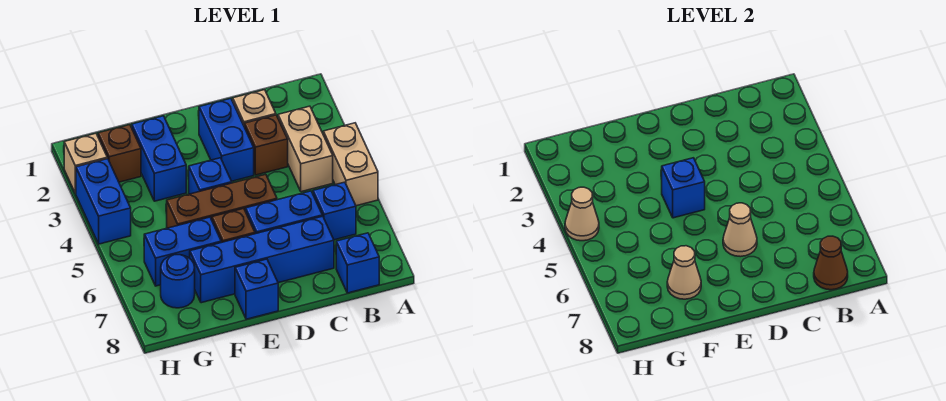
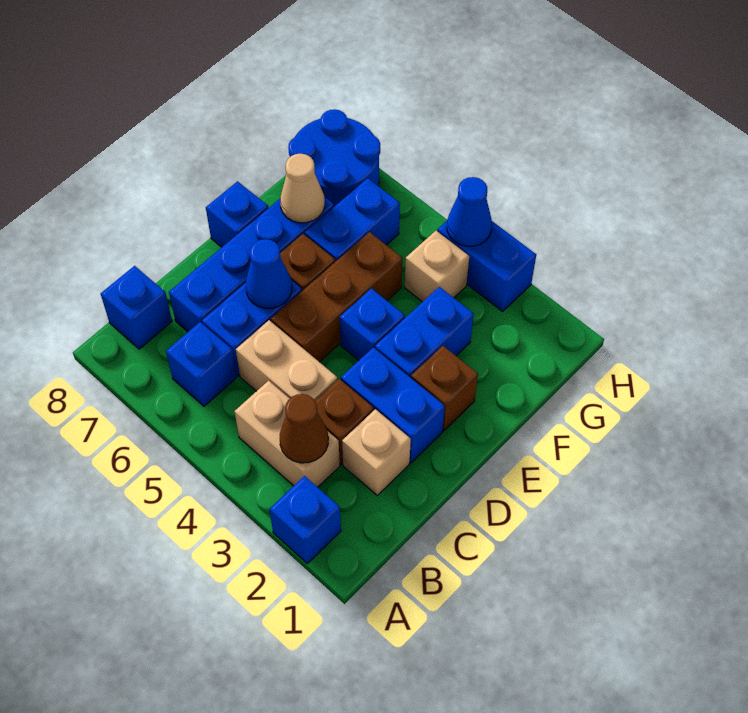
tan brick A4:A5 level 1 -> tan brick C4:C5 level 1
brown cone B8 level 2 -> brown cone B3 level 2
tan cone D6 level 2 -> blue cone D6 level 2
blue brick E4 level 2 -> blue brick A2 level 1
blue brick F2:F3 level 1 -> blue brick E3:F3 level 1
brown brick G2 level 1 -> brown brick E2 level 1
blue round brick G7 level 1 -> blue round brick G7:H8 level 1
tan brick H2 level 1 -> tan brick G4 level 1
tan cone H4 level 2 -> blue cone H4 level 2

